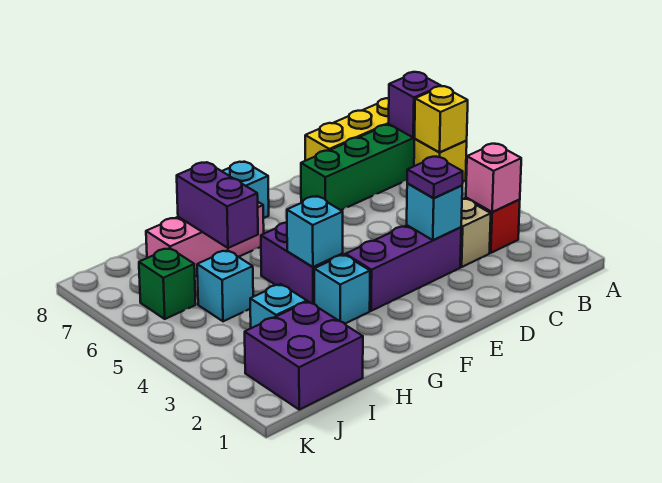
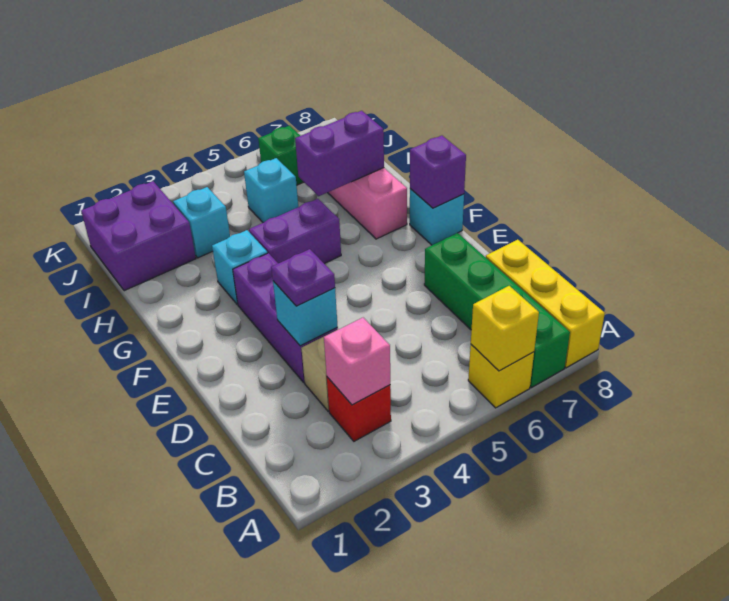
purple brick A7 level 2 -> purple brick F8 level 2
cyan brick G4 level 2 -> none

